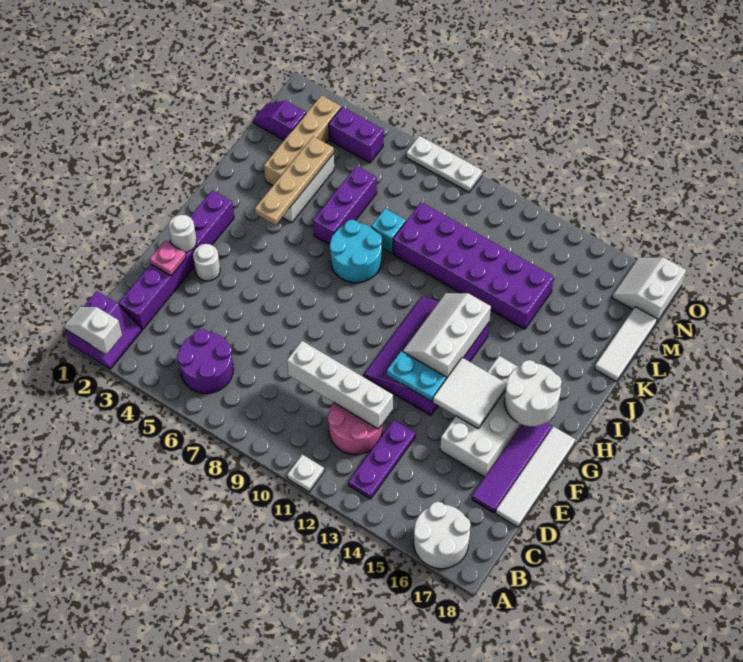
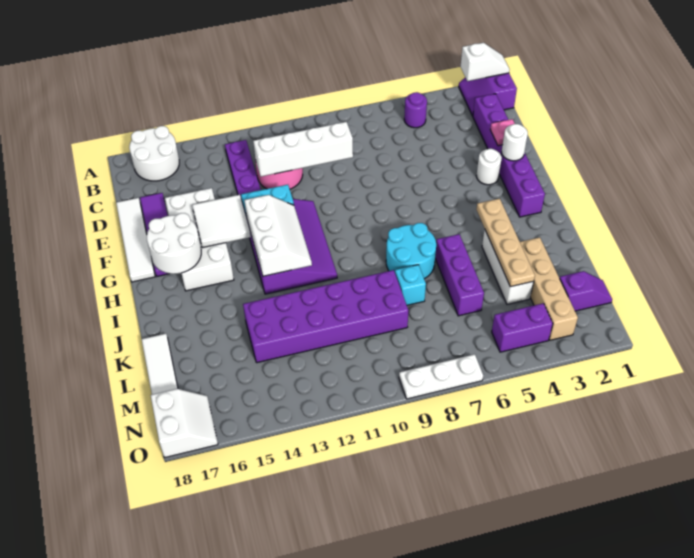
white plate A11 level 1 -> none
purple round brick B5:C6 level 1 -> purple round brick B5 level 1

